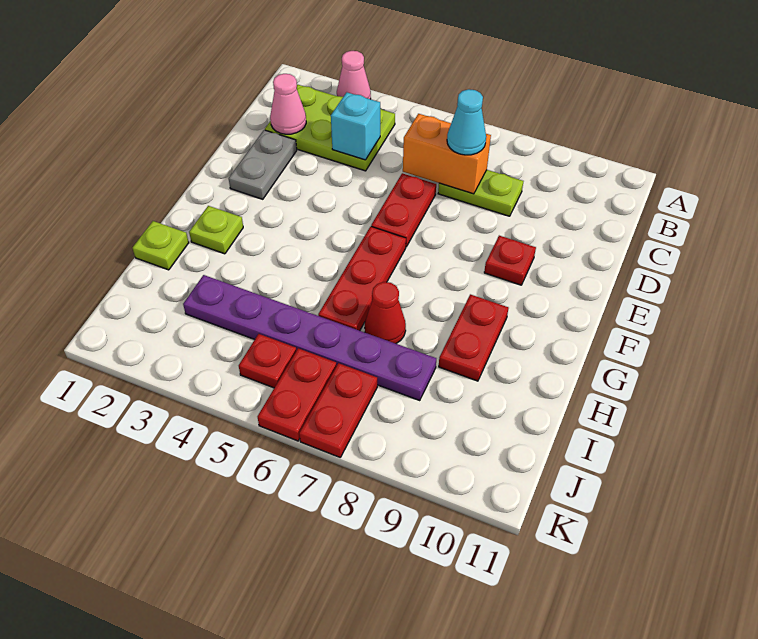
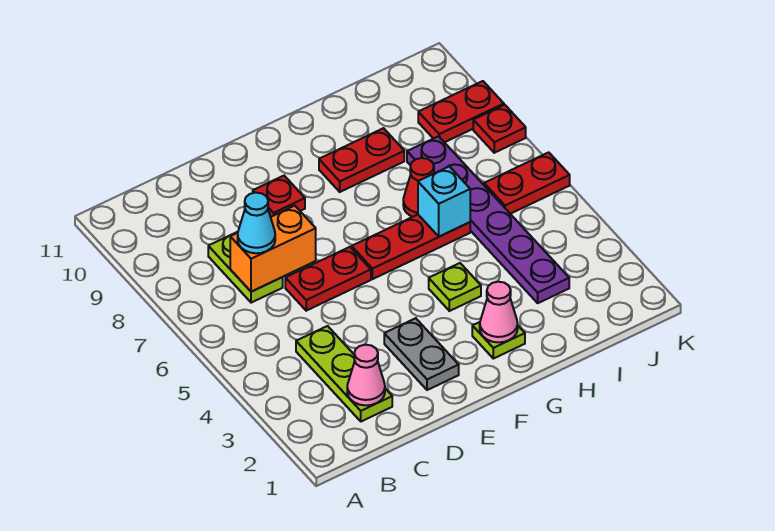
pink cone A3 level 1 -> pink cone G2 level 2
lime plate B2:C4 level 1 -> lime plate C2:C4 level 1
cyan brick C4 level 2 -> cyan brick H6 level 2
orange brick C6:C7 level 2 -> orange brick C7:D7 level 2
grey plate D2:E2 level 1 -> grey plate E2:E3 level 1
lime plate H1 level 1 -> lime plate G4 level 1
red plate J5 level 1 -> red plate K8 level 1
red plate J7:K7 level 1 -> red plate J9:K9 level 1

